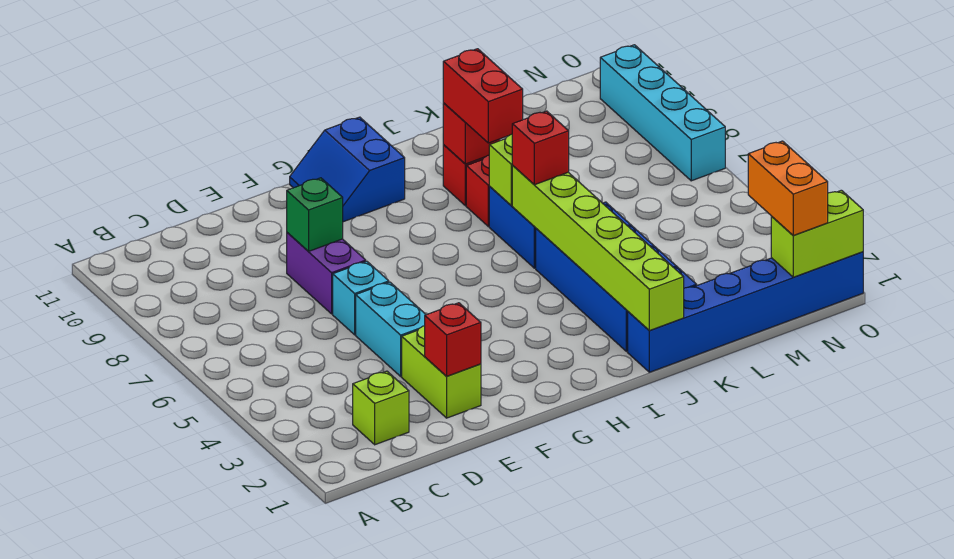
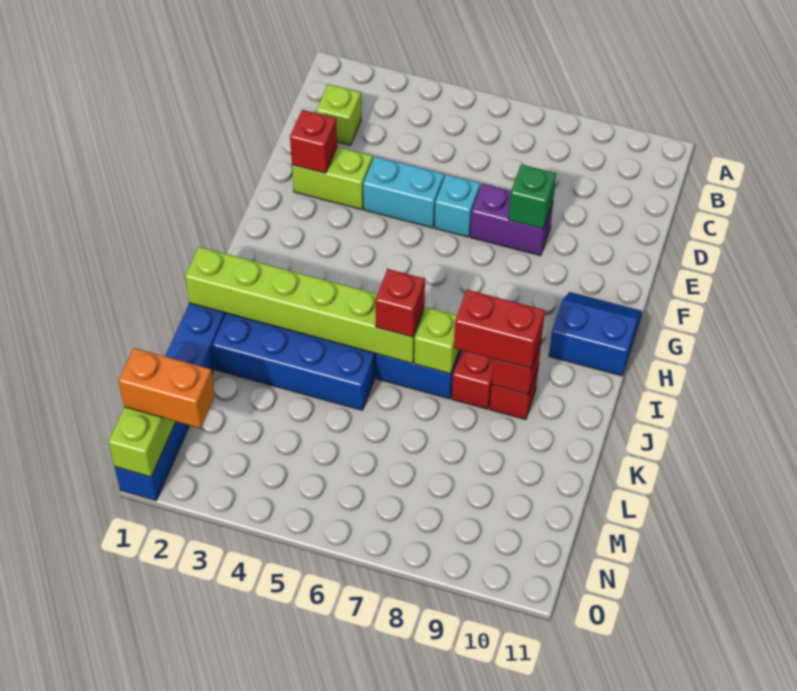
cyan brick O7:O10 level 1 -> none

